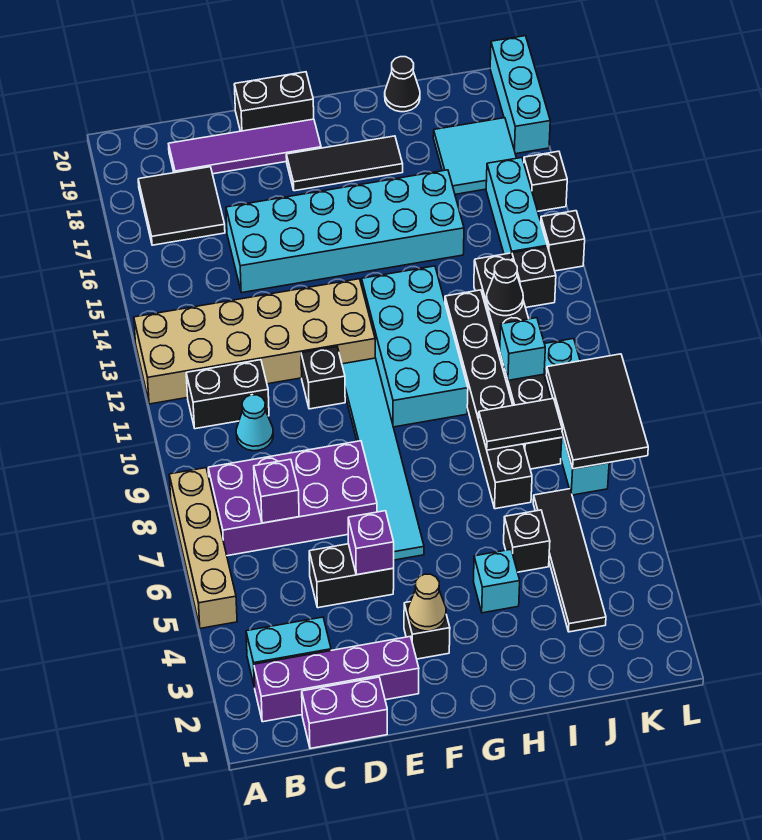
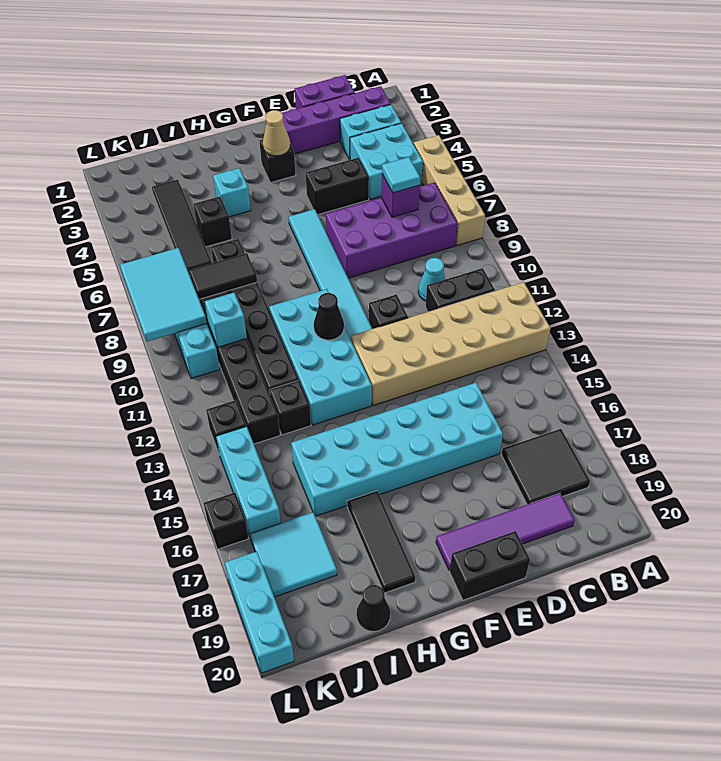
none -> cyan brick B4:C5 level 1
none -> cyan tile C7 level 3
purple brick E5 level 2 -> none
black tile F18:H18 level 1 -> black tile H17:H19 level 1
black cone J12 level 2 -> black cone G11 level 2
black tile K7:L9 level 2 -> cyan tile K7:L9 level 2
black brick L14 level 1 -> black brick I13 level 1

